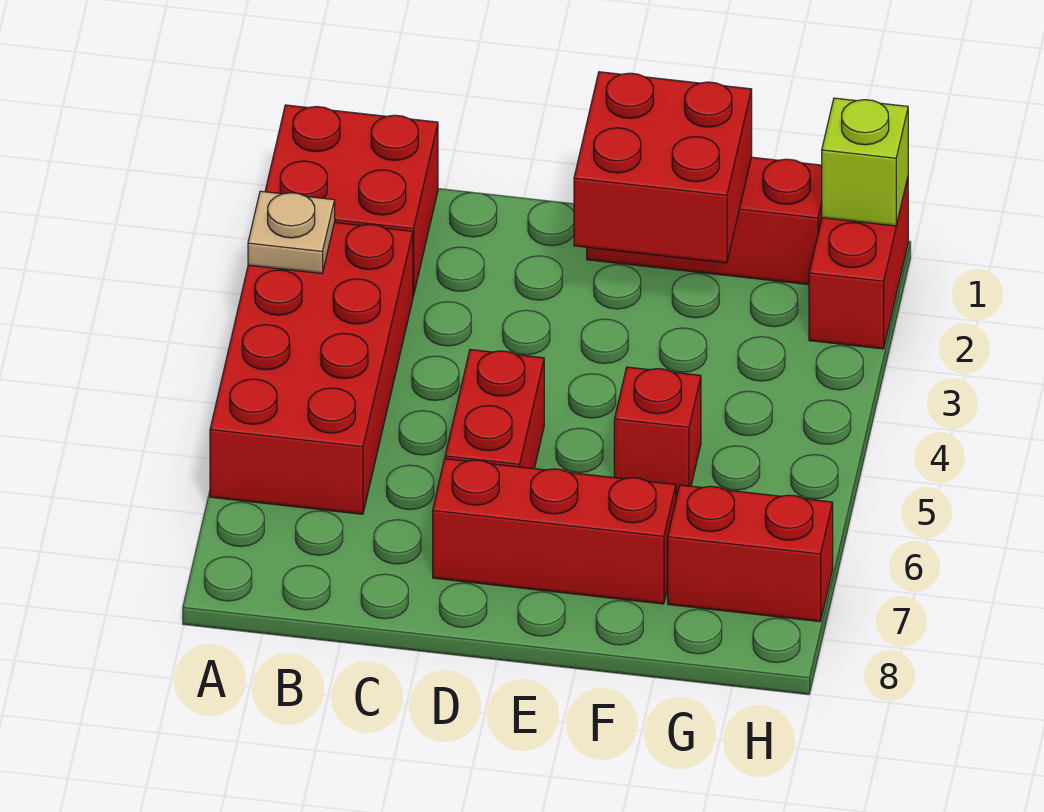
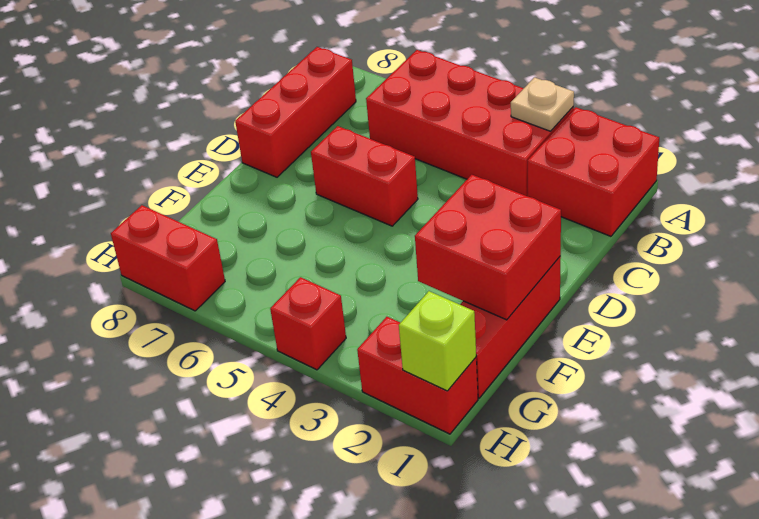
red brick D7:F7 level 1 -> red brick B8:D8 level 1
red brick F5 level 1 -> red brick H4 level 1
red brick G7:H7 level 1 -> red brick H7:H8 level 1

